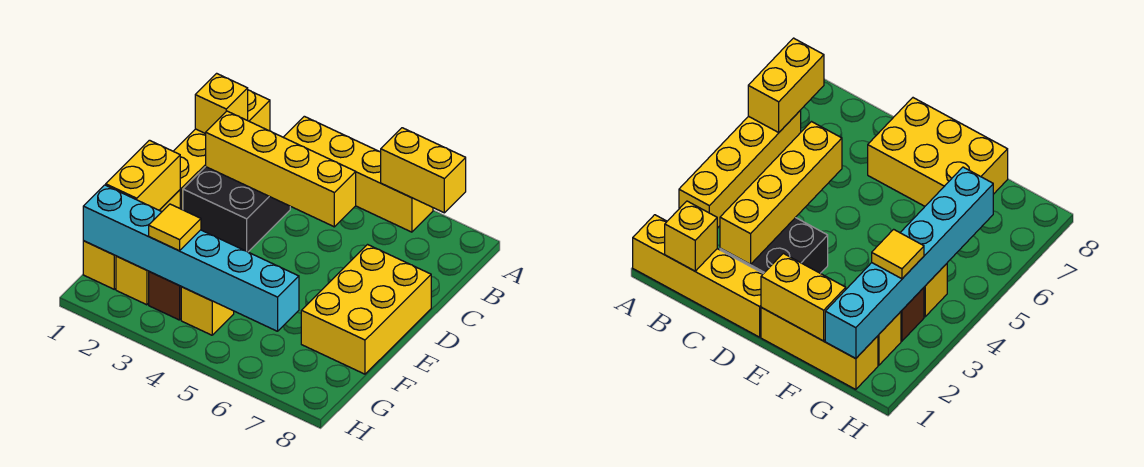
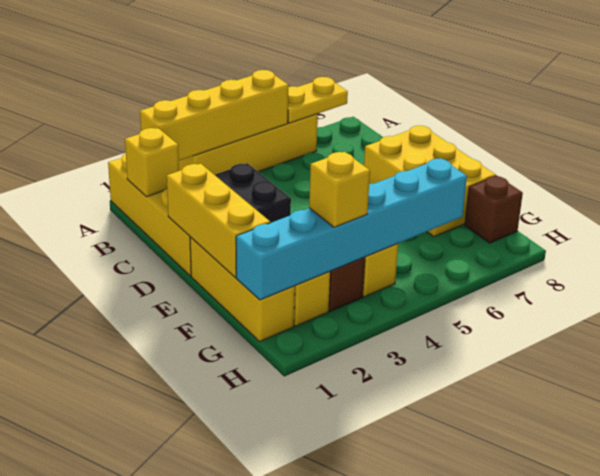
yellow brick A6:A7 level 2 -> yellow plate A6:A7 level 2
yellow brick C2:C5 level 2 -> yellow brick A2:A5 level 2
yellow brick E1:F1 level 2 -> yellow brick D1:F1 level 2
yellow tile G3 level 3 -> yellow brick G3 level 3
none -> brown brick G8 level 1

